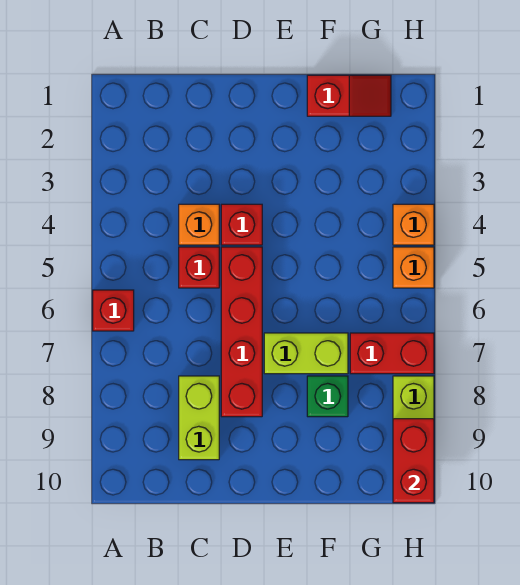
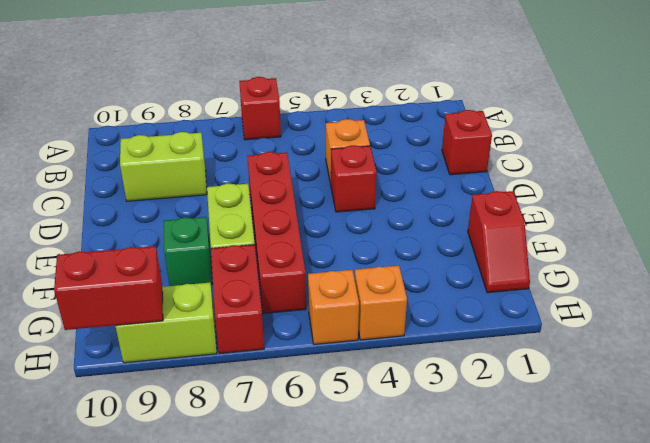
red brick C5 level 1 -> red brick C1 level 1
red brick D5:D8 level 1 -> red brick D6:G6 level 1

